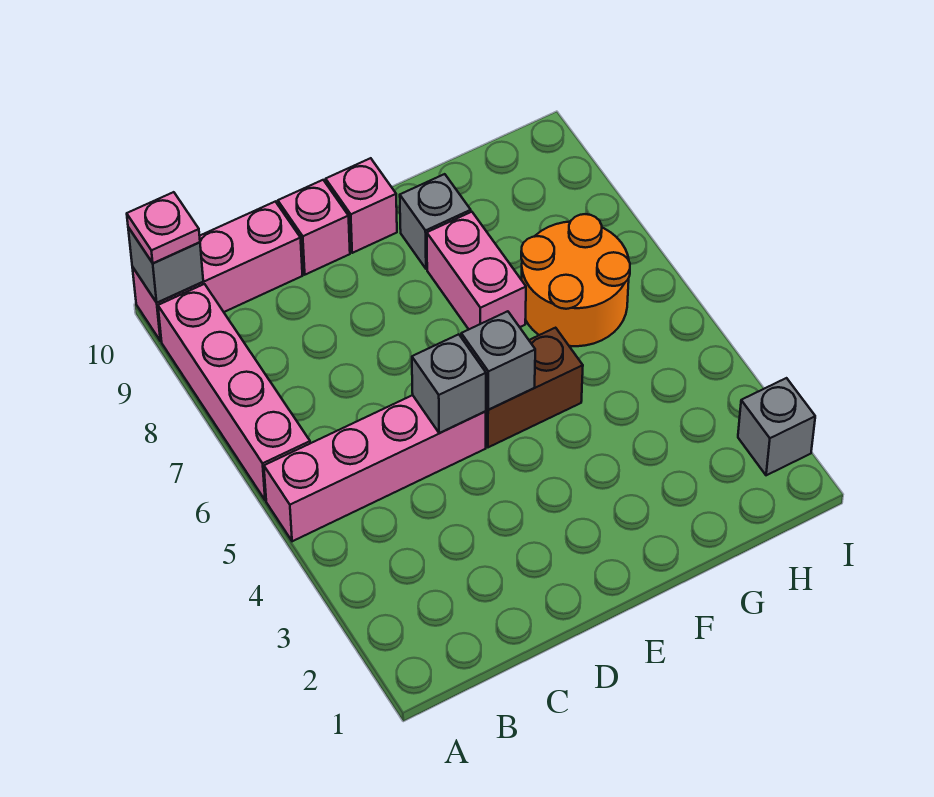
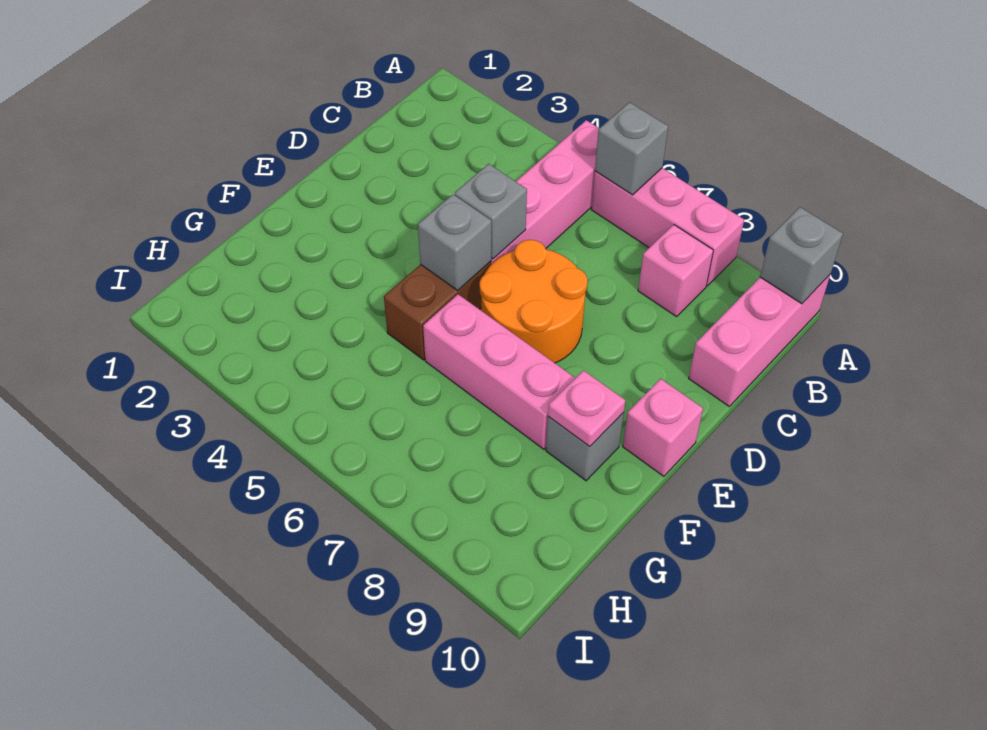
pink brick A6:A9 level 1 -> pink brick A6:A8 level 1
pink plate A10 level 3 -> pink plate F9 level 2
pink brick D10 level 1 -> pink brick B8 level 1
pink brick F7:F8 level 1 -> pink brick F6:F8 level 1
orange round brick G6:H7 level 1 -> orange round brick D6:E7 level 1
grey brick I2 level 1 -> grey brick A6 level 2

